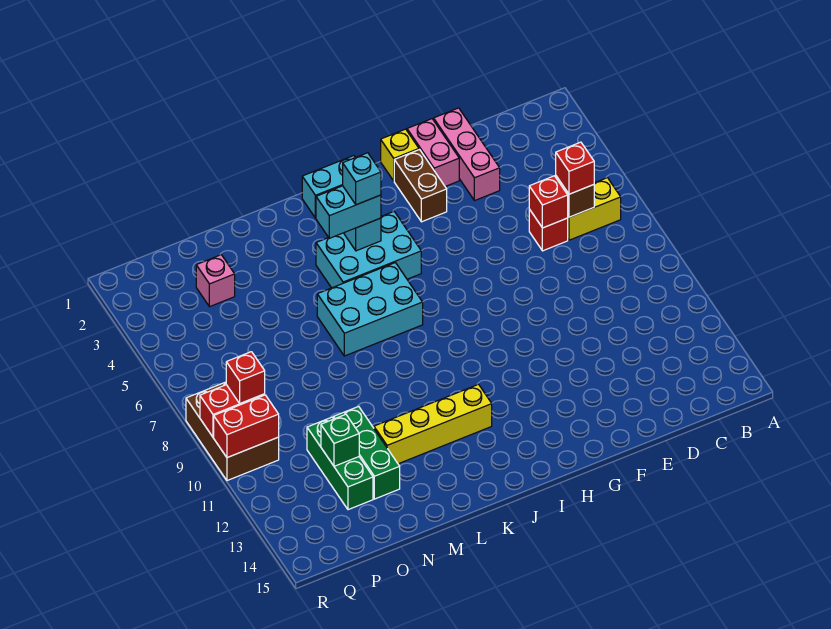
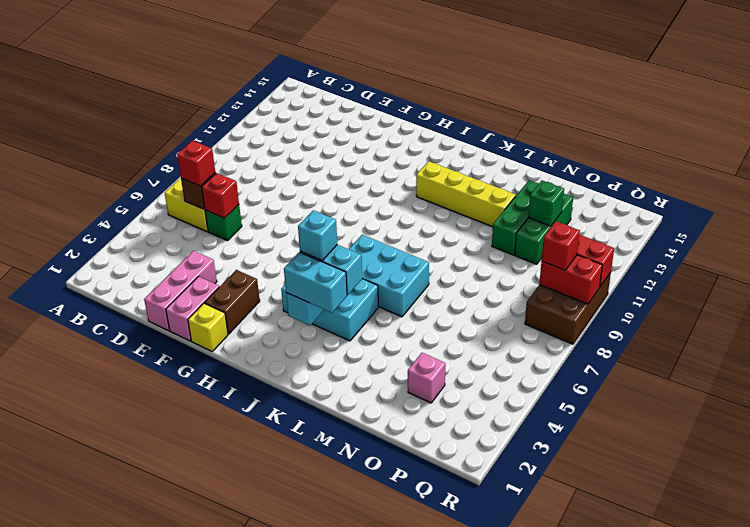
red brick D6 level 1 -> green brick D6 level 1

